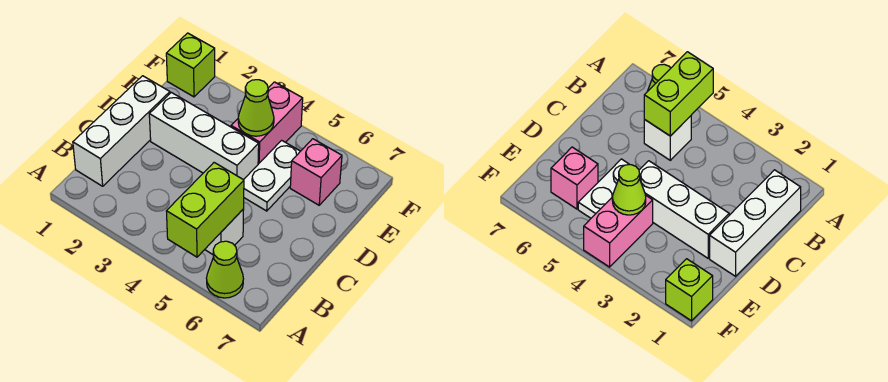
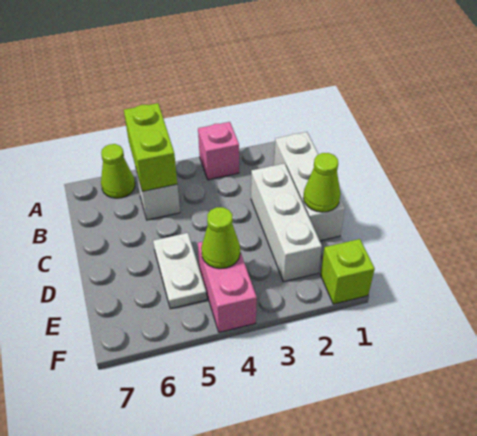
none -> lime cone D1 level 2
white brick D2:D4 level 1 -> white brick C2:E2 level 1
pink brick E6 level 1 -> pink brick A3 level 1

